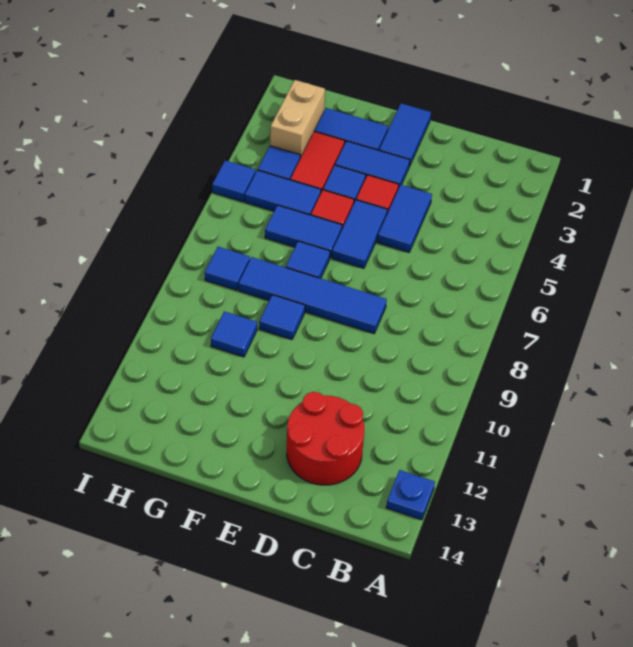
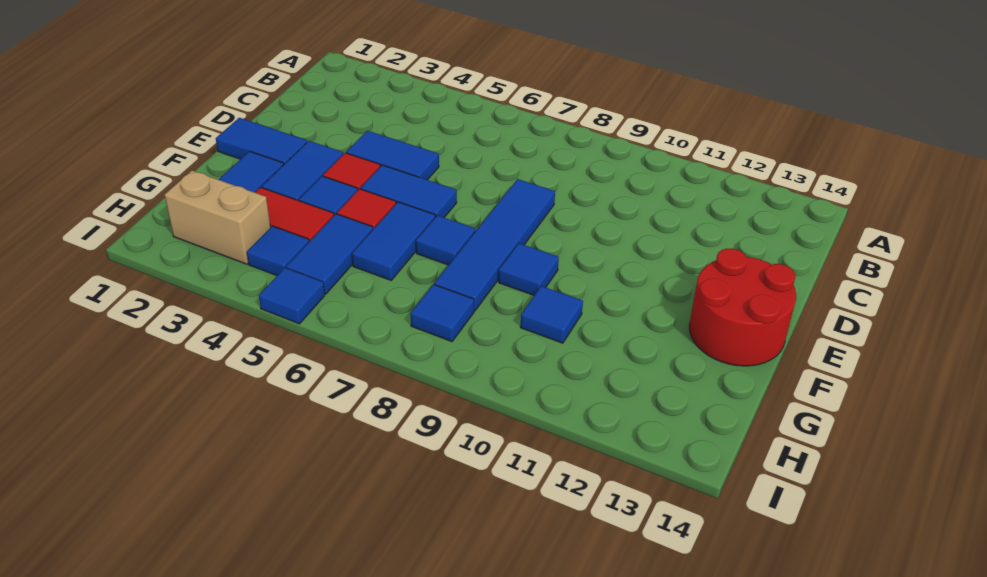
blue plate A13 level 1 -> none
red round brick C12:D13 level 1 -> red round brick E13:F14 level 1

